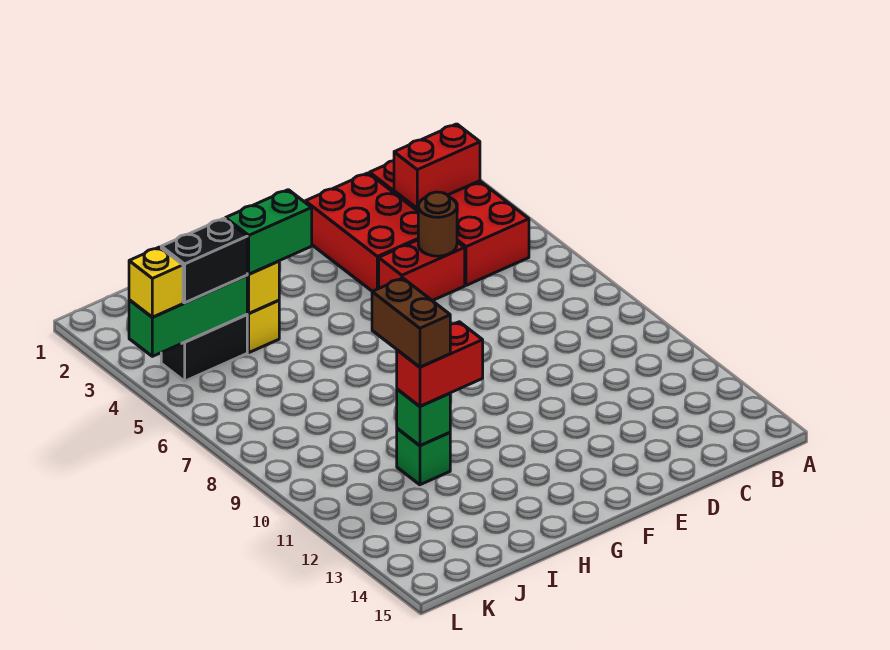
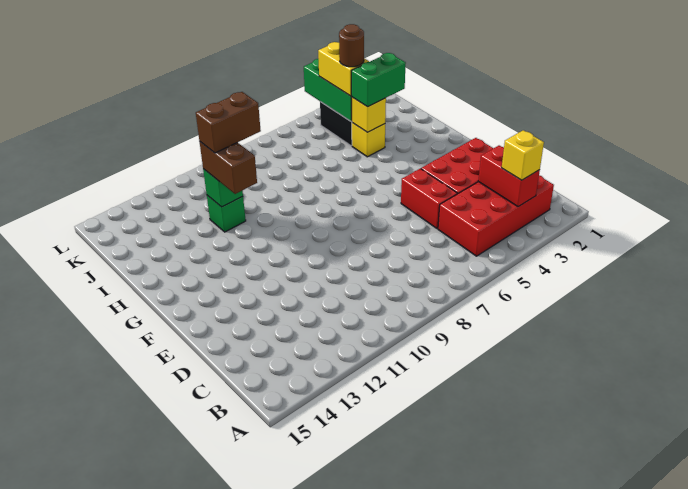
brown round brick D5 level 2 -> brown round brick J4 level 4
green brick H4:I4 level 3 -> green brick I3:I4 level 3
red brick H11:I11 level 3 -> brown brick H11:I11 level 3
black brick J4:K4 level 3 -> yellow brick J4:K4 level 3
yellow brick L4 level 3 -> yellow brick B3 level 3

